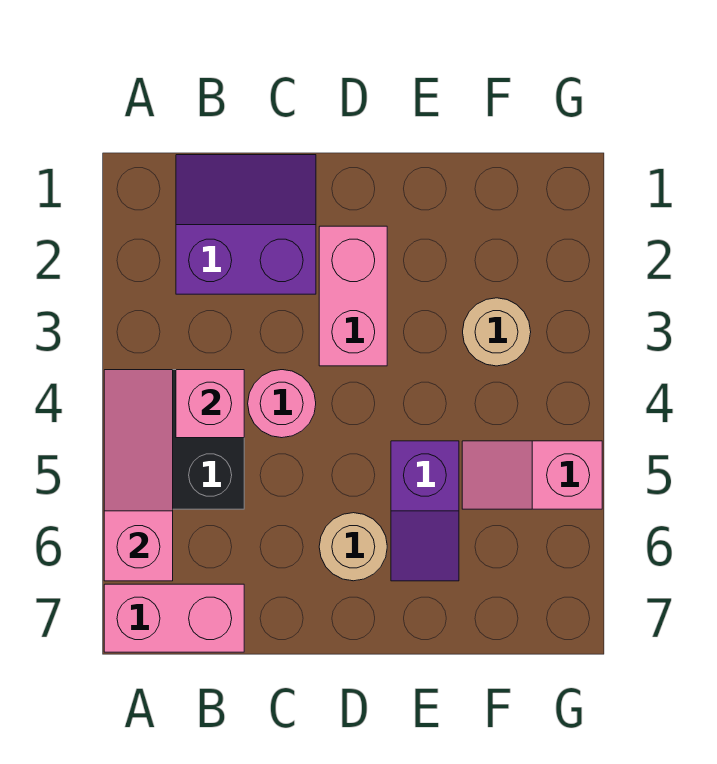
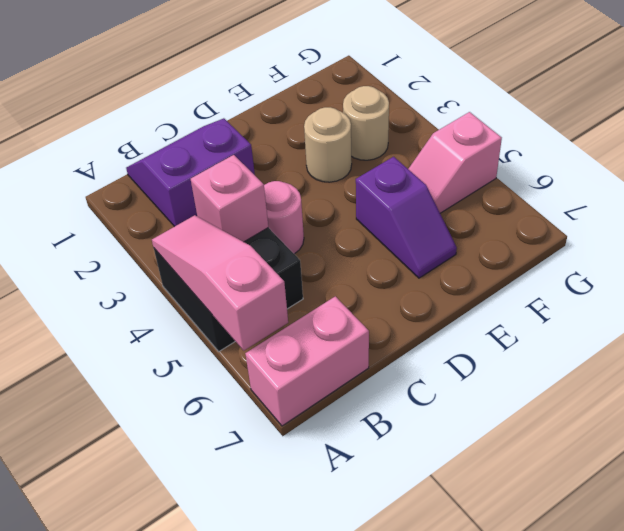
pink brick D2:D3 level 1 -> none
tan round brick D6 level 1 -> tan round brick E3 level 1

